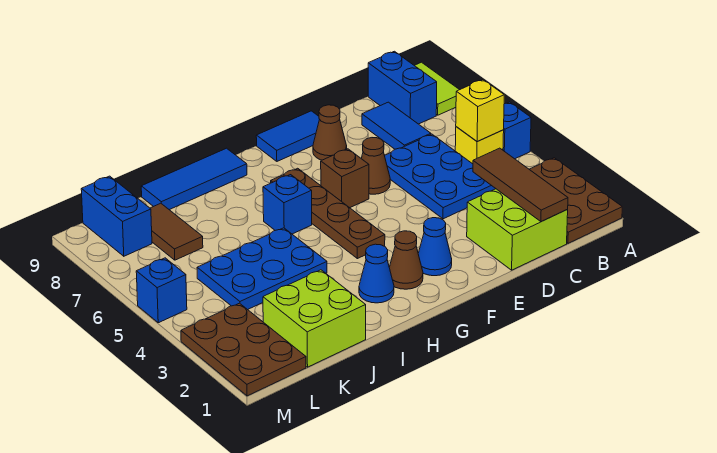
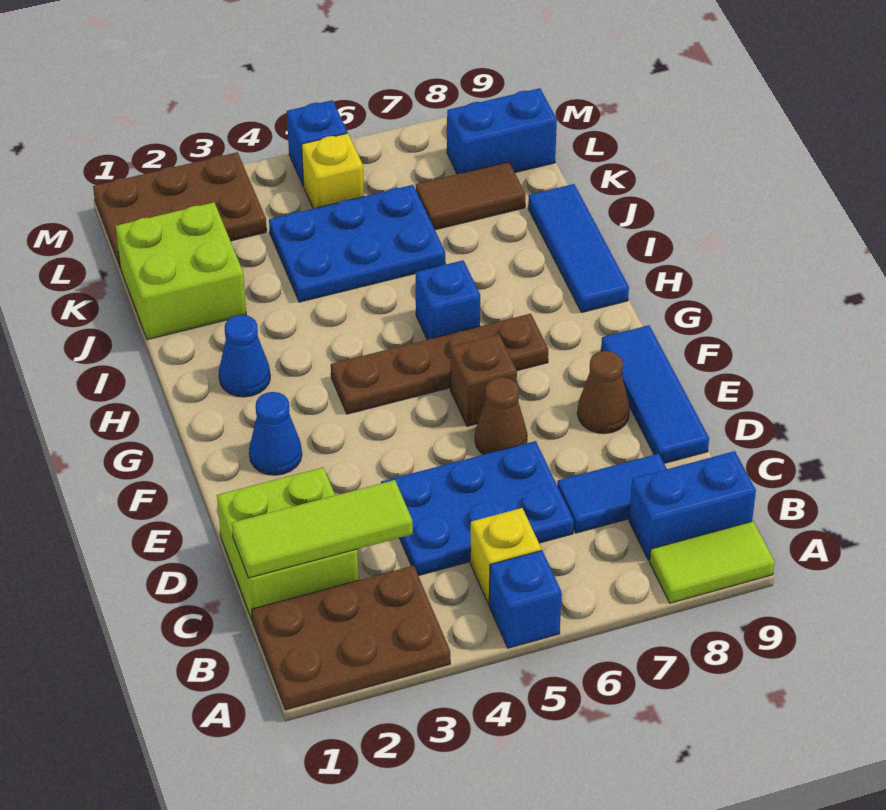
yellow brick B5 level 2 -> yellow brick L5 level 1
brown tile C1:C3 level 2 -> lime tile C1:C3 level 2
blue tile E9:F9 level 1 -> blue tile D9:F9 level 1
brown cone G2 level 1 -> none
blue plate I4:K5 level 1 -> blue plate J4:K6 level 1

